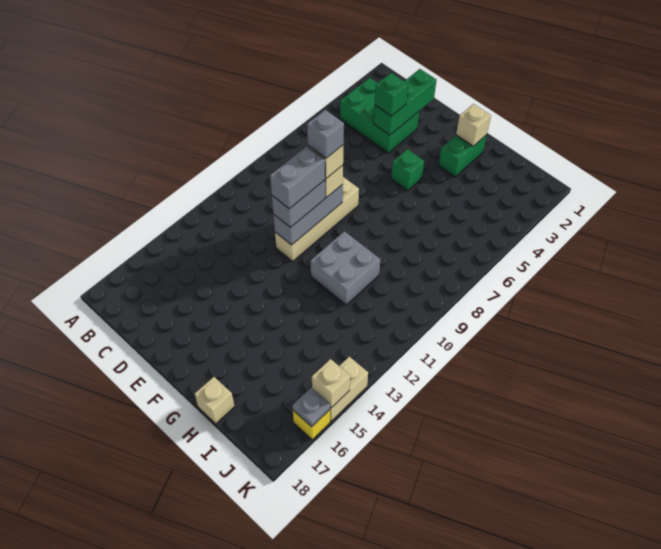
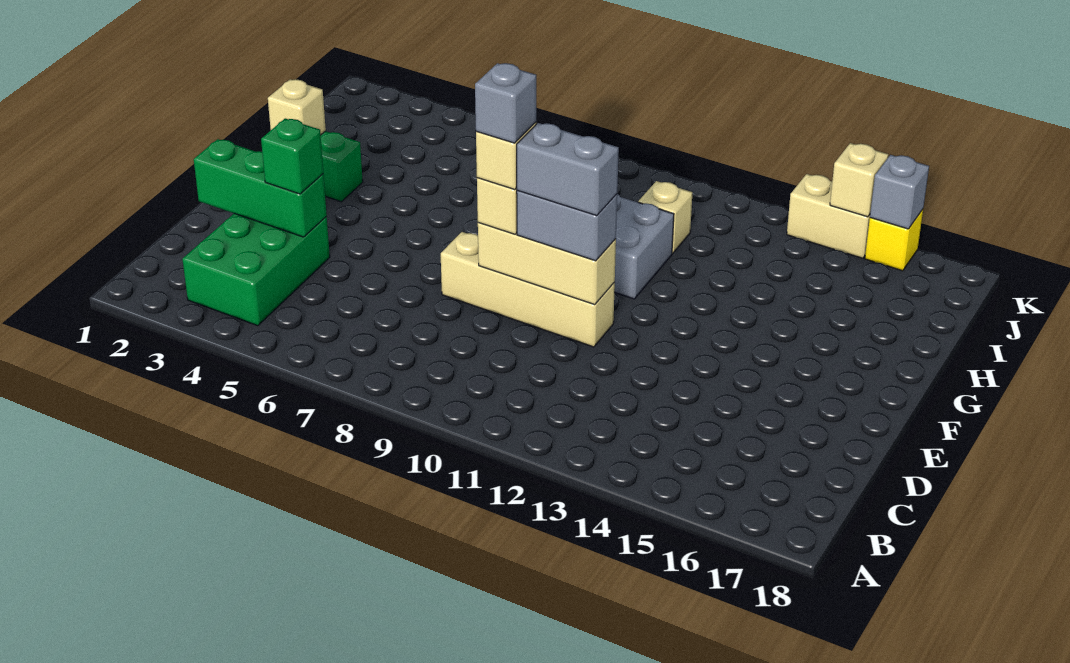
grey brick E9:E11 level 2 -> tan brick E9:E11 level 2
green brick F5 level 1 -> none
tan brick H18 level 1 -> tan brick I11 level 1
grey plate K16 level 2 -> grey brick K16 level 2

